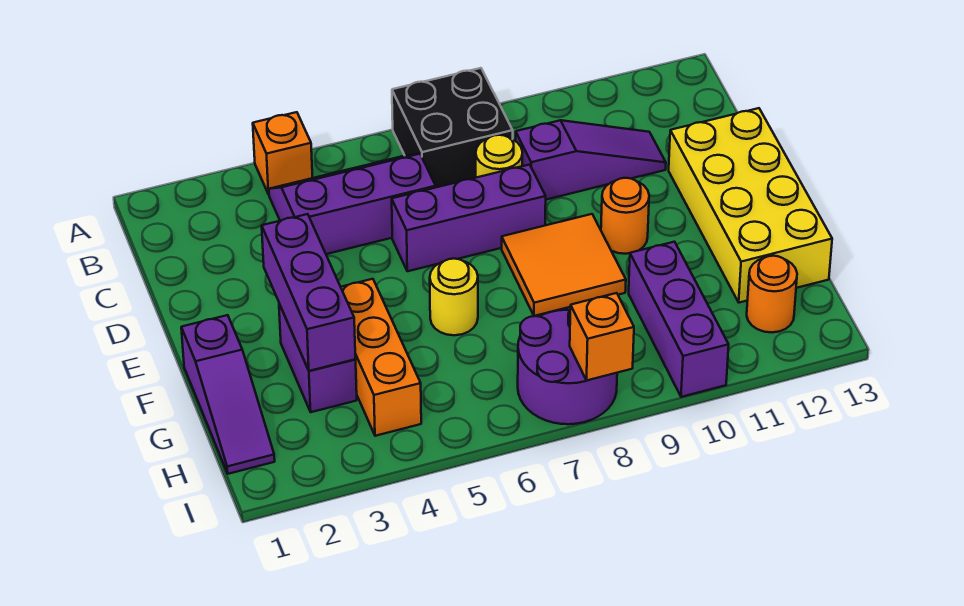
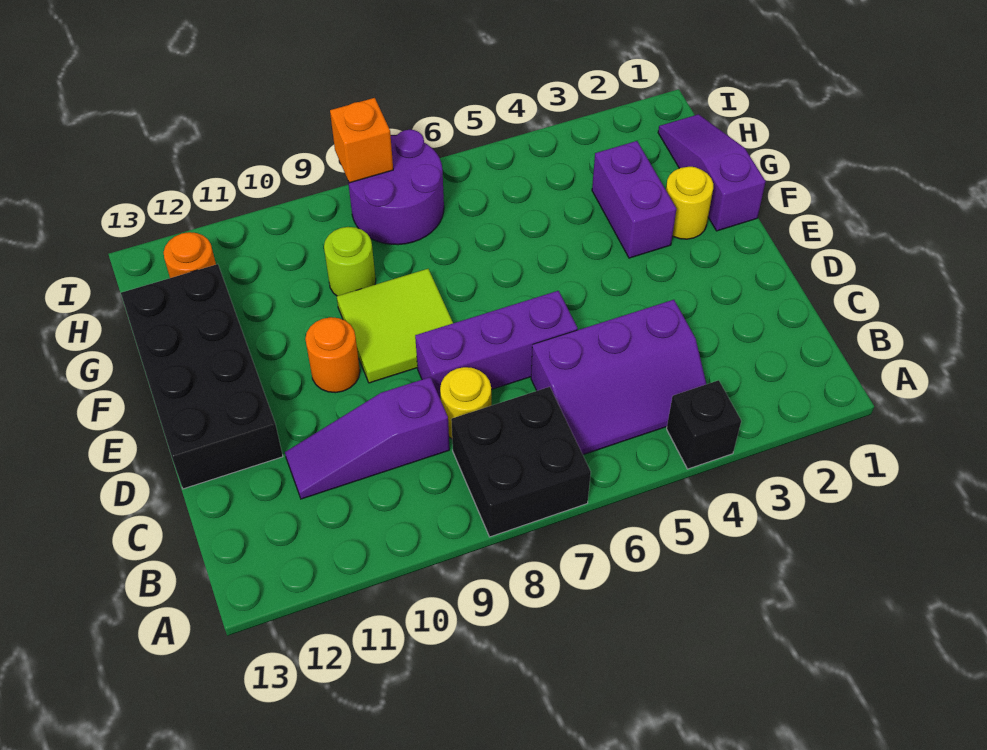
orange brick A4 level 1 -> black brick A4 level 1
yellow brick D12:G13 level 1 -> black brick D12:G13 level 1
purple brick E3:G3 level 2 -> none
orange tile E8:F9 level 1 -> lime tile E8:F9 level 1
orange brick F4:H4 level 1 -> none
yellow round brick F6 level 1 -> yellow round brick F2 level 1
none -> lime round brick G9 level 1
purple brick G10:I10 level 1 -> none

